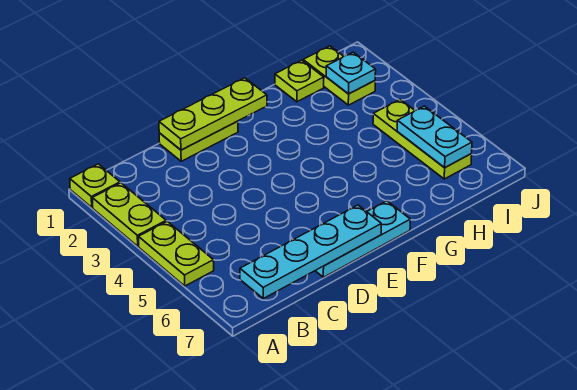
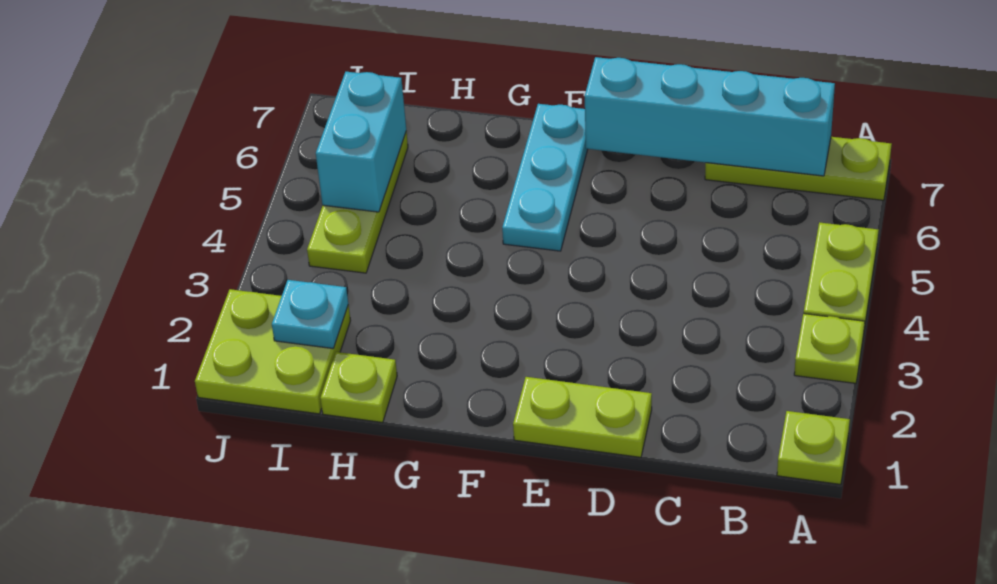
lime plate A2:A3 level 1 -> lime plate A3 level 1
cyan plate B7:E7 level 2 -> cyan brick B7:E7 level 2
lime plate D1:F1 level 2 -> lime plate A7:C7 level 1
cyan plate D7:F7 level 1 -> cyan plate F5:F7 level 1
lime plate I1:I2 level 1 -> lime plate I1:J2 level 1
cyan plate I5:I6 level 2 -> cyan brick I5:I6 level 2

